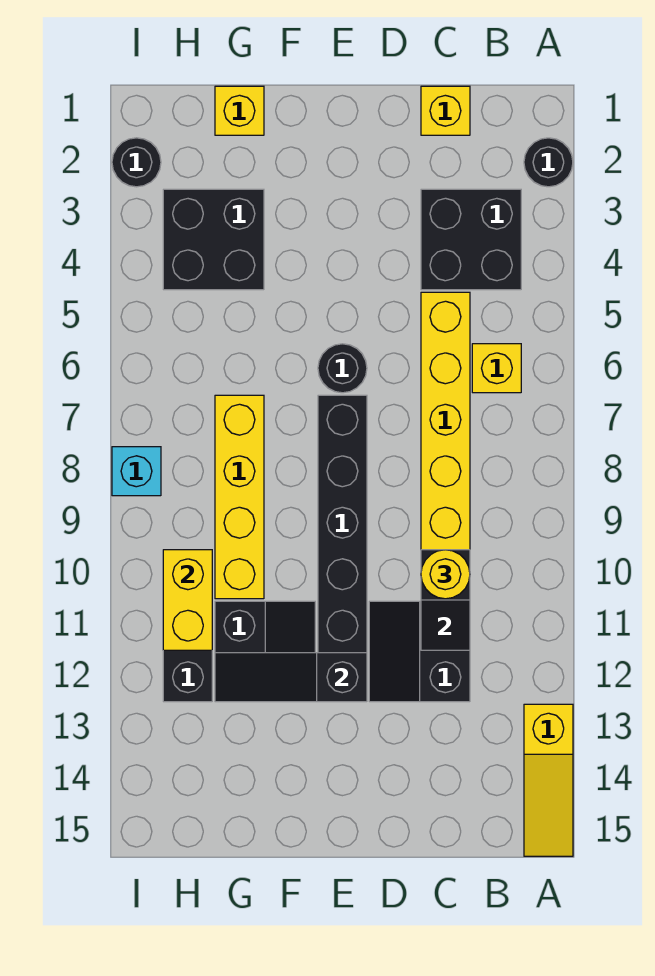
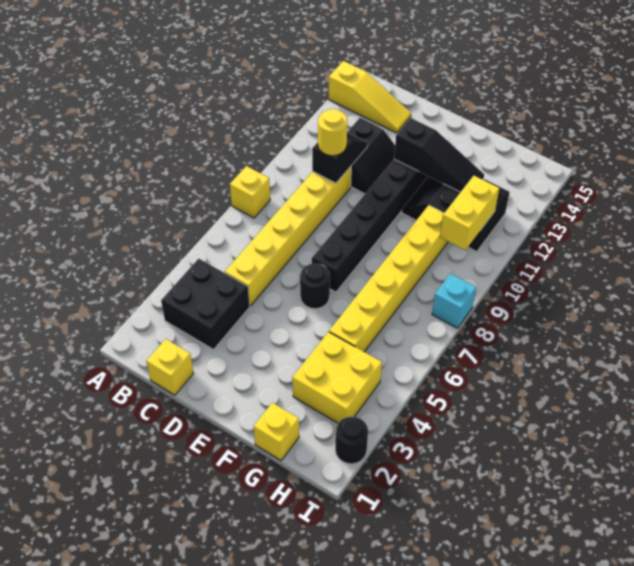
black round brick A2 level 1 -> none
yellow slope A13:A15 level 1 top 13 -> yellow slope A14:C14 level 1 top A
yellow brick B6 level 1 -> yellow brick A8 level 1
black brick G3:H4 level 1 -> yellow brick G3:H4 level 1
yellow brick G7:G10 level 1 -> yellow brick G5:G10 level 1

